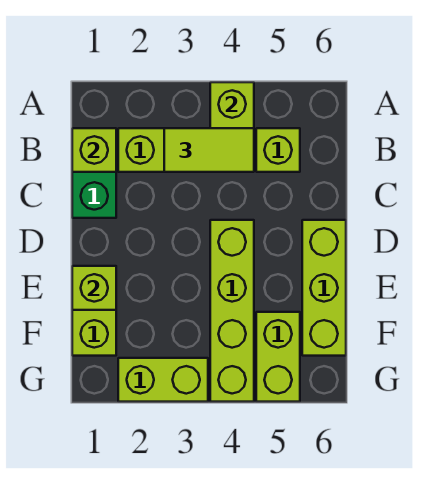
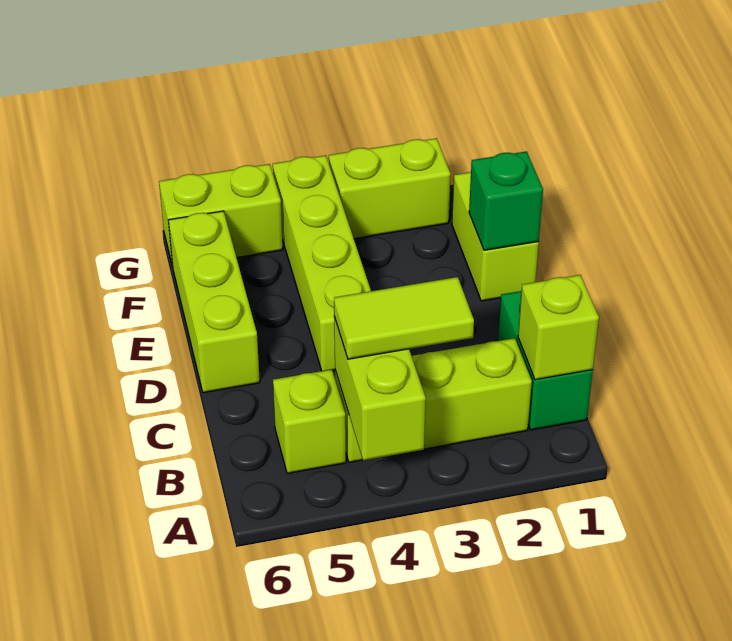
lime brick E1 level 2 -> green brick E1 level 2
lime brick F5:G5 level 1 -> lime brick G5:G6 level 1

